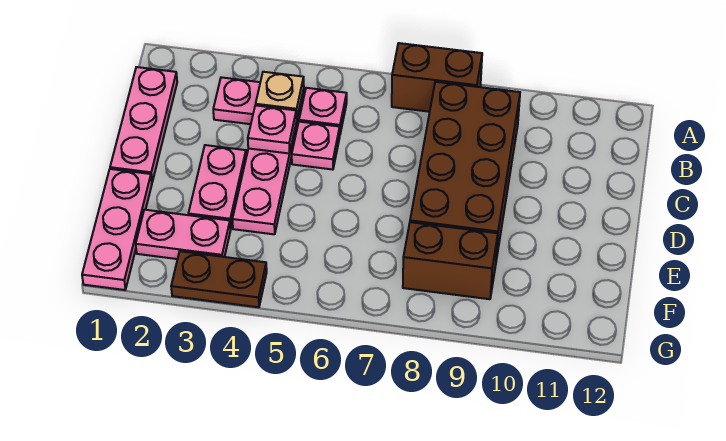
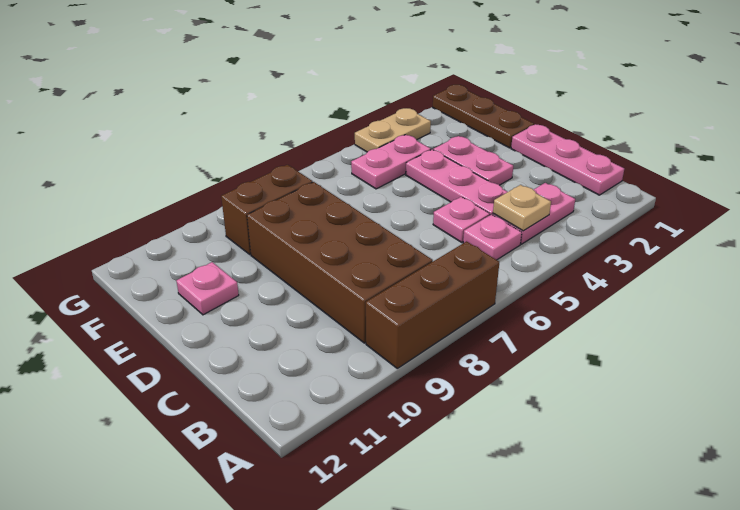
brown brick A7:A8 level 1 -> brown brick A7:A9 level 1
pink plate C4 level 2 -> pink plate E11 level 1
pink plate E1:G1 level 1 -> brown plate E1:G1 level 1
pink plate F2:F3 level 1 -> pink plate F4:F5 level 1
brown plate G3:G4 level 1 -> tan plate G3:G4 level 1

